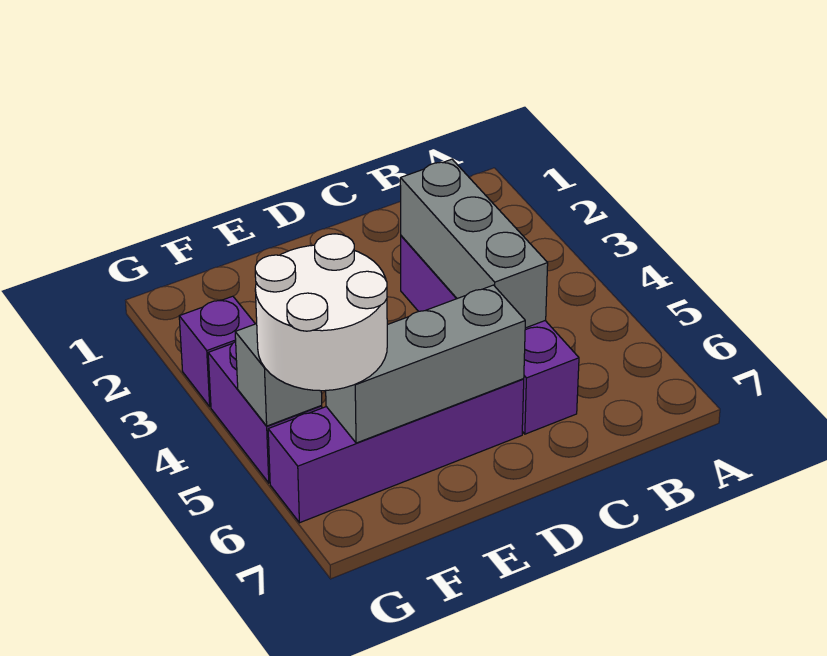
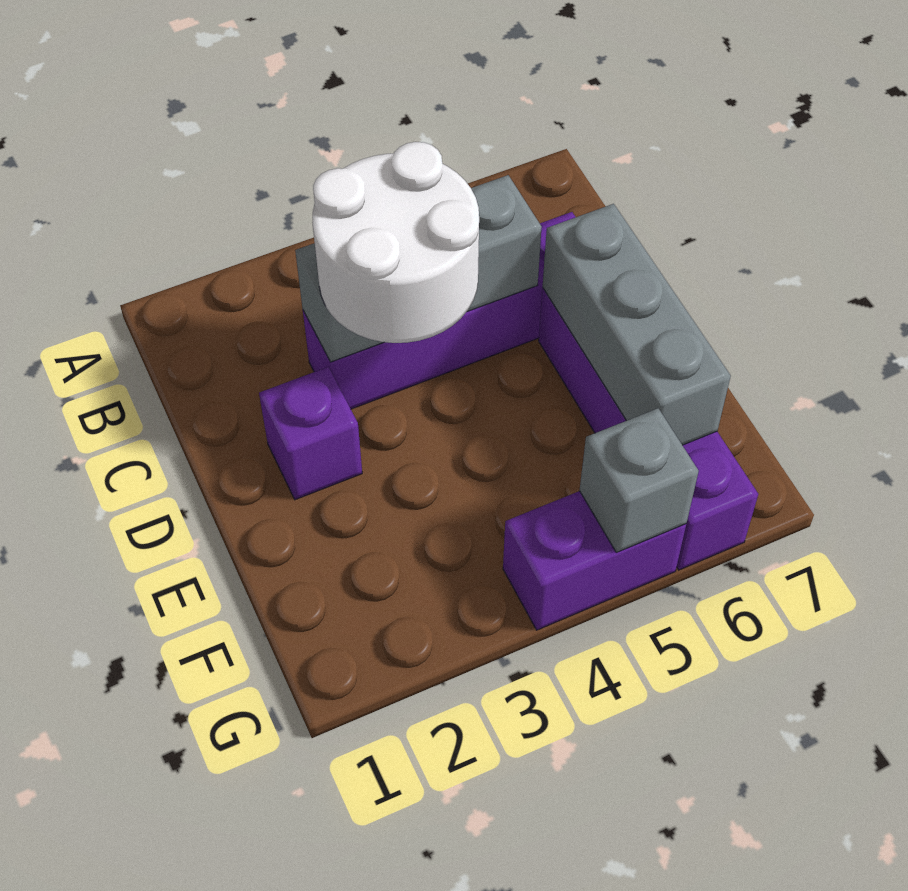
white round brick F5:G6 level 3 -> white round brick C3:D4 level 3
purple brick G3 level 1 -> purple brick D2 level 1

